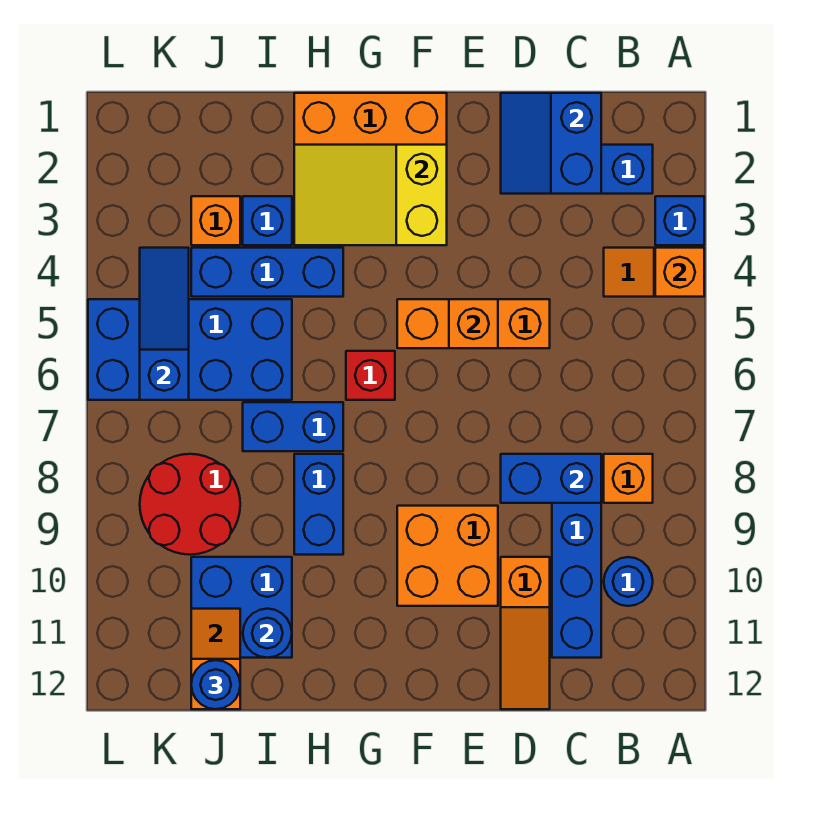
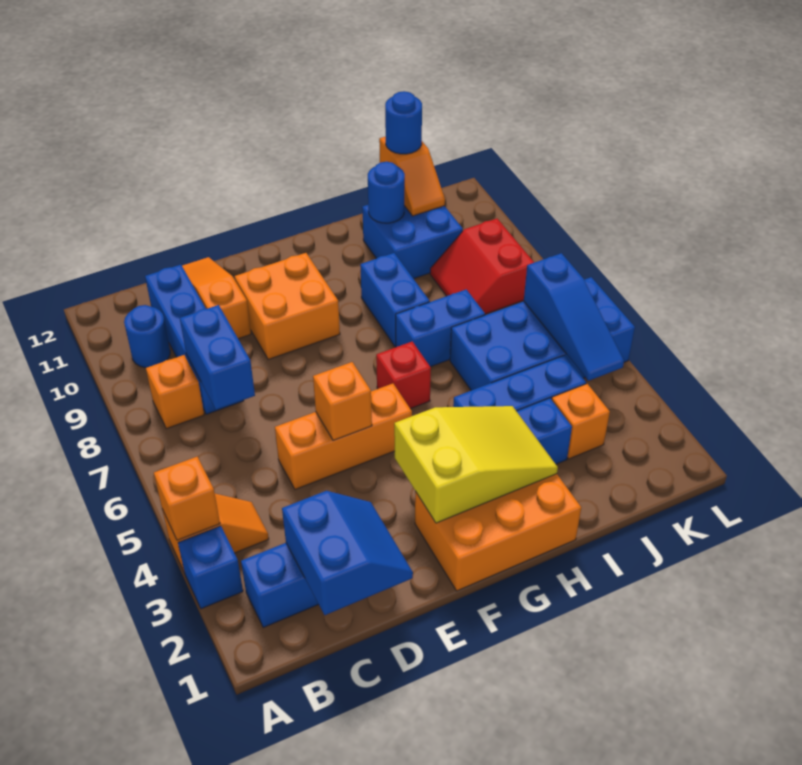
blue brick C8:D8 level 2 -> blue brick C7:C8 level 2
red round brick J8:K9 level 1 -> red slope J8:K9 level 1 top K

